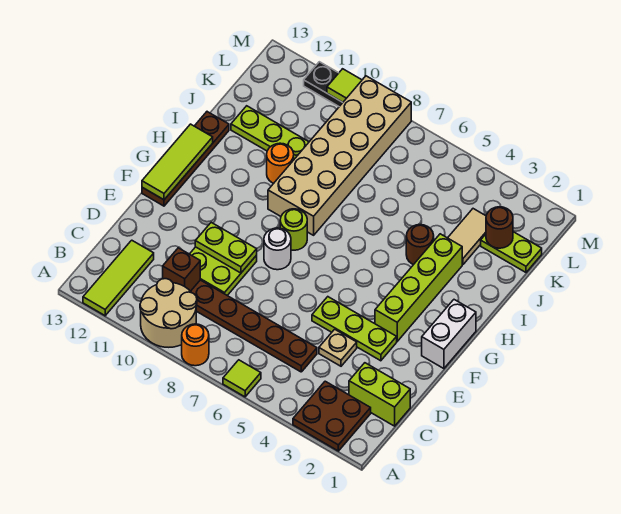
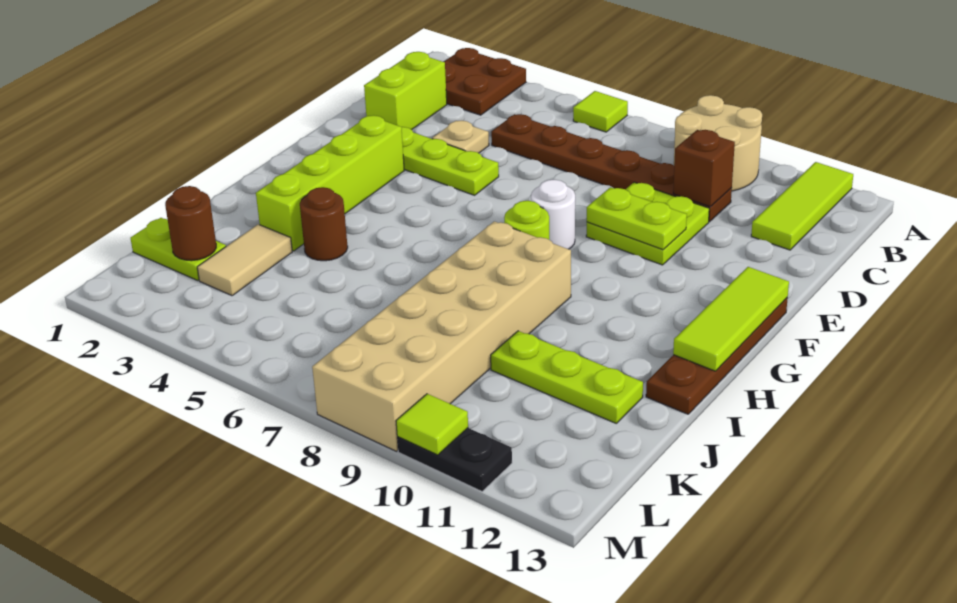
orange round brick A8 level 1 -> none
lime brick C1:C2 level 1 -> lime brick C2:D2 level 1
white brick F1:G1 level 1 -> none
orange round brick I10 level 1 -> none

